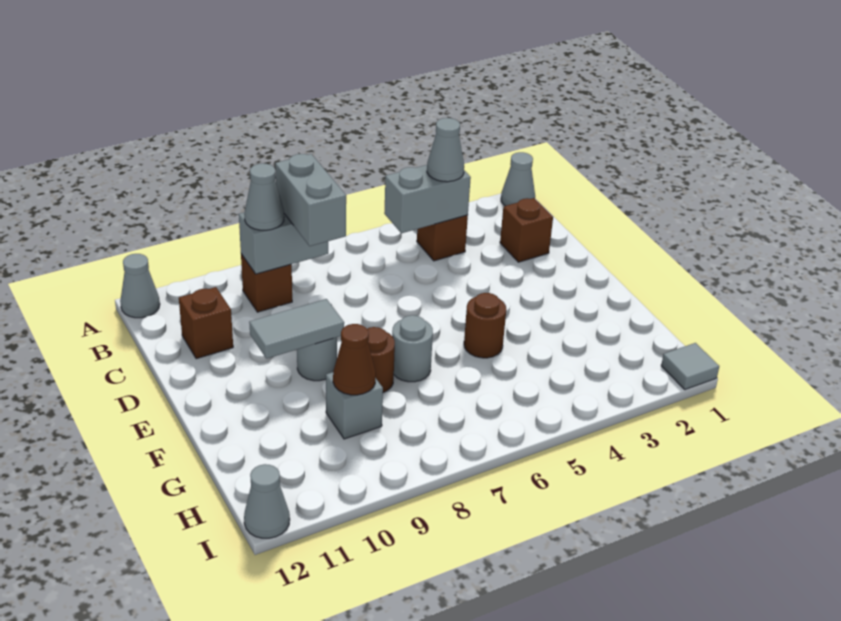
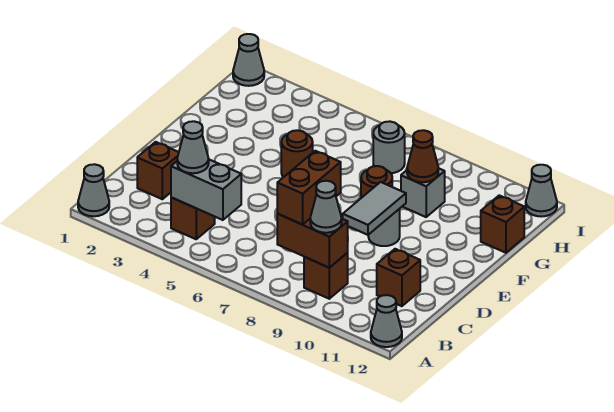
grey brick B8:B9 level 2 -> brown brick B8:B9 level 2
grey brick B8:C8 level 3 -> brown brick B8:C8 level 3
grey tile E9:E10 level 2 -> grey tile D9:E9 level 2
grey round brick F7 level 1 -> grey round brick H7 level 1
none -> brown brick G12 level 1
grey tile I1 level 1 -> grey cone I1 level 1

